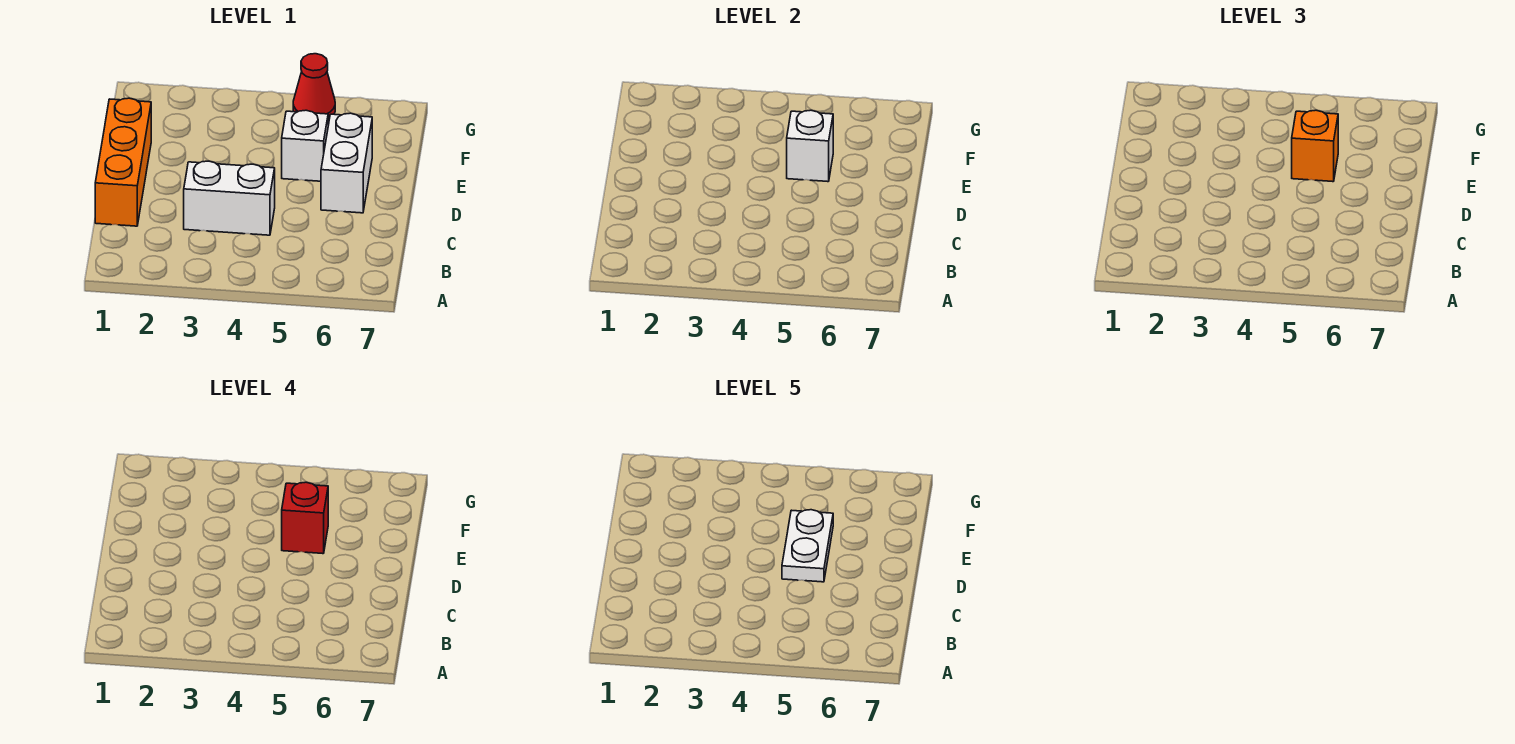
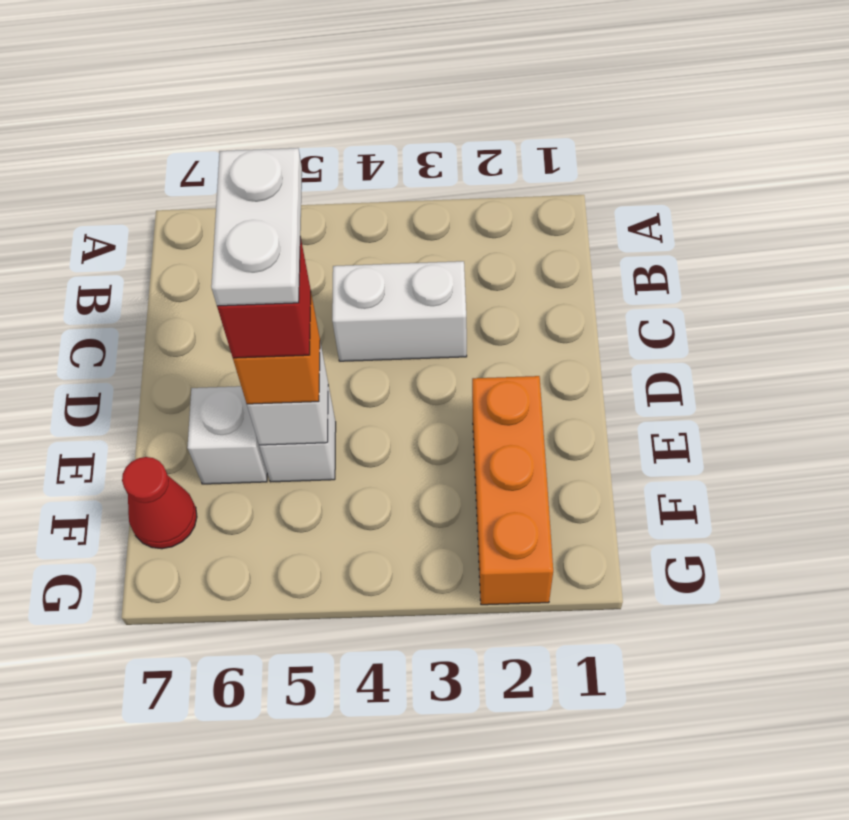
orange brick C1:E1 level 1 -> orange brick E2:G2 level 1
white brick D6:E6 level 1 -> white brick E6 level 1
red cone G5 level 1 -> red cone F7 level 1

